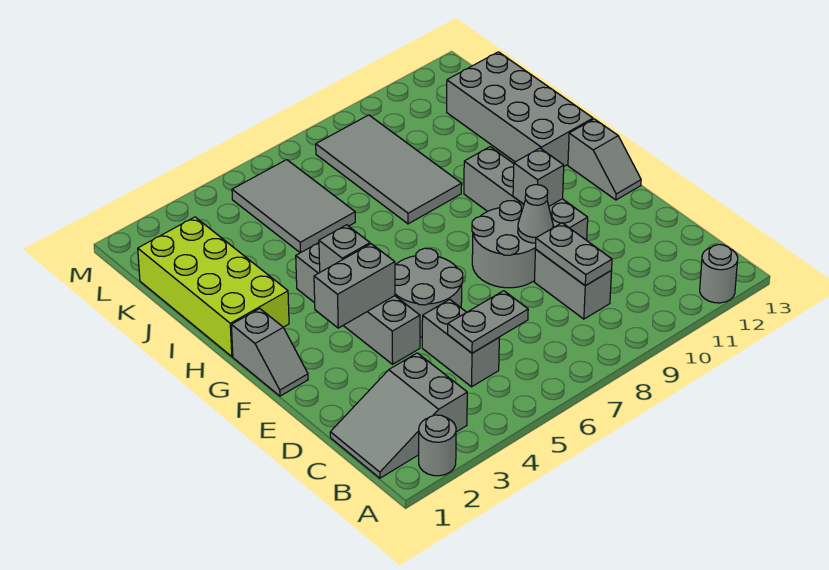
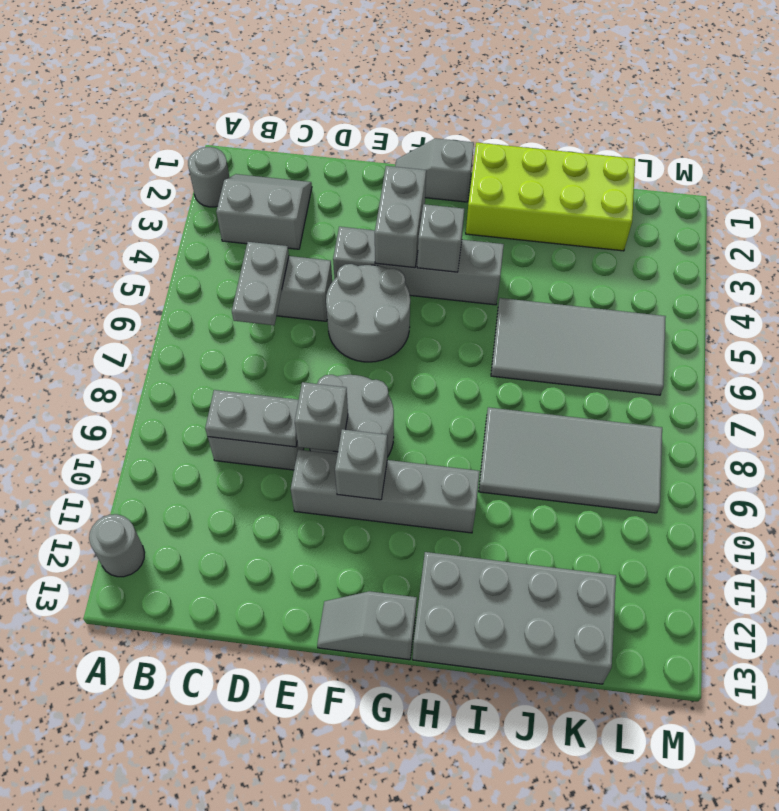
grey slope B1:C3 level 1 top 3 -> grey slope B2:C3 level 1 top 3
grey cone E9 level 2 -> grey brick E9 level 2
grey tile J5:L6 level 1 -> grey tile I5:L6 level 1

